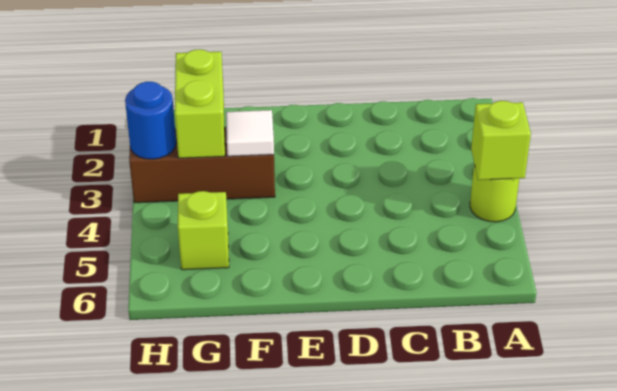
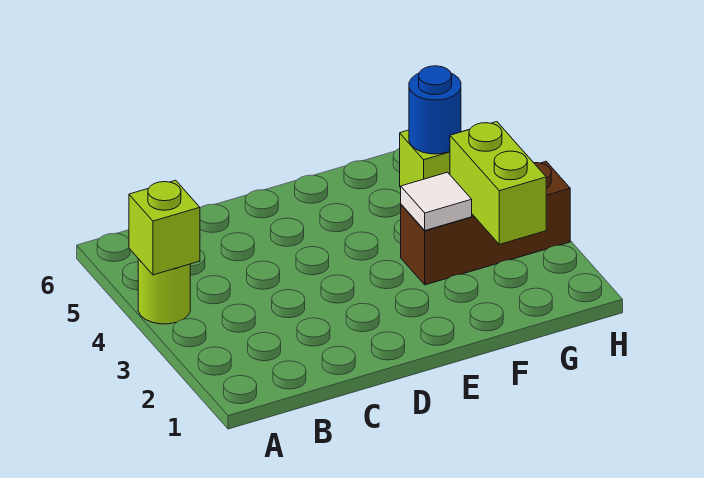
blue round brick H3 level 2 -> blue round brick G5 level 2

